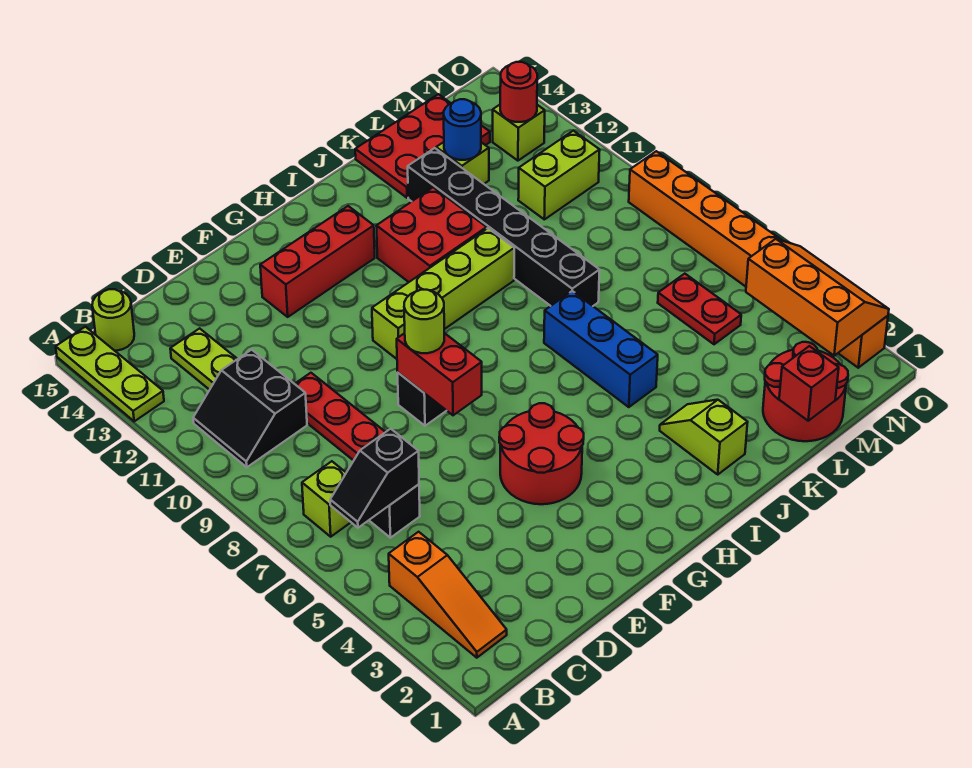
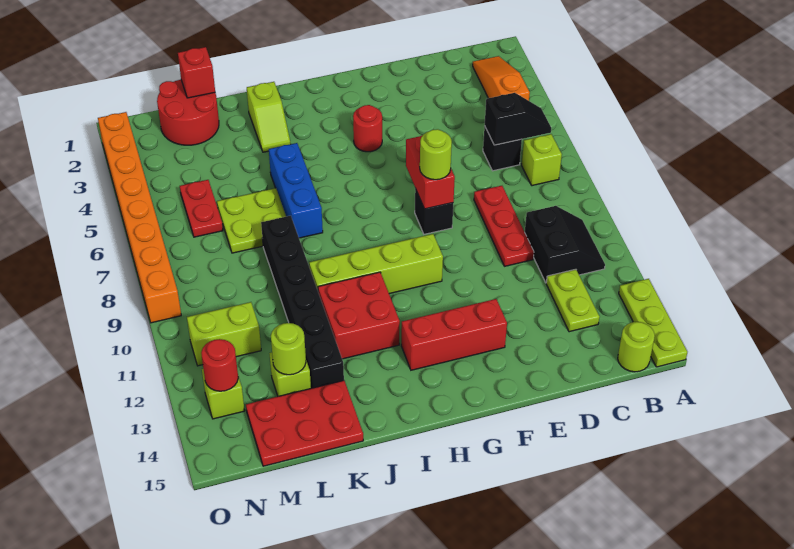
red round brick F4:G5 level 1 -> red round brick G4 level 1
none -> lime plate K6:L7 level 1
blue round brick L13 level 2 -> lime round brick L13 level 2
orange slope N2:O4 level 2 top N -> none

